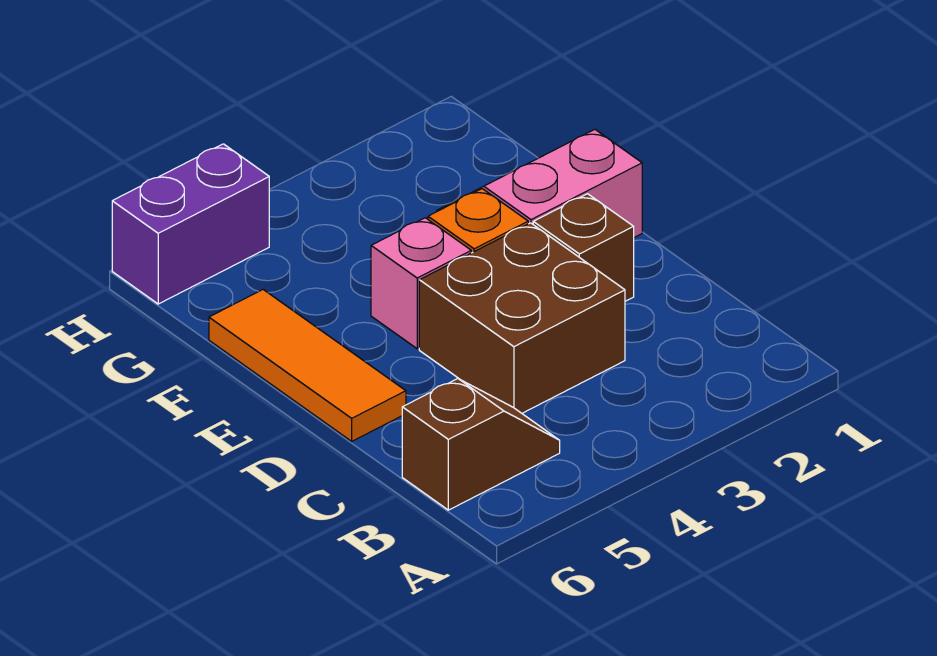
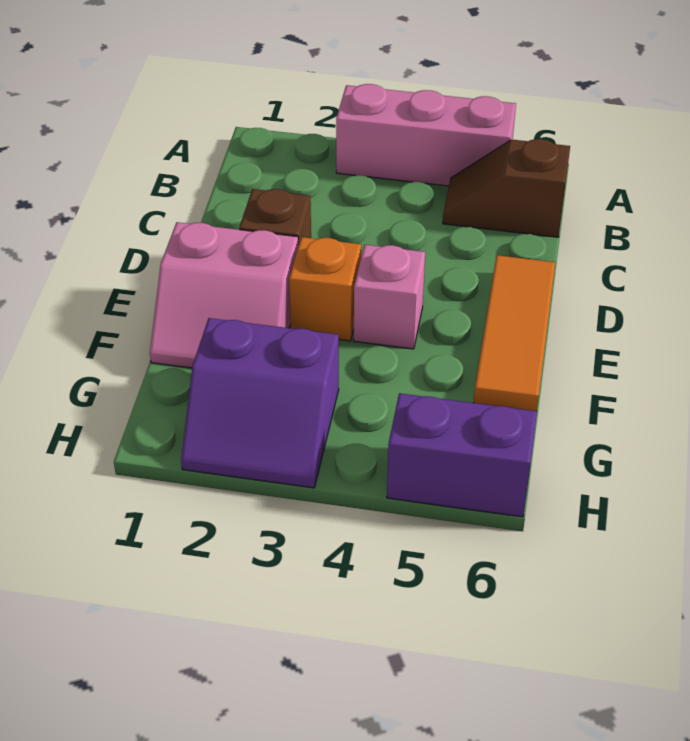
none -> pink brick A3:A5 level 1
brown brick C3:D4 level 1 -> none
none -> purple slope G2:H3 level 1 top G

